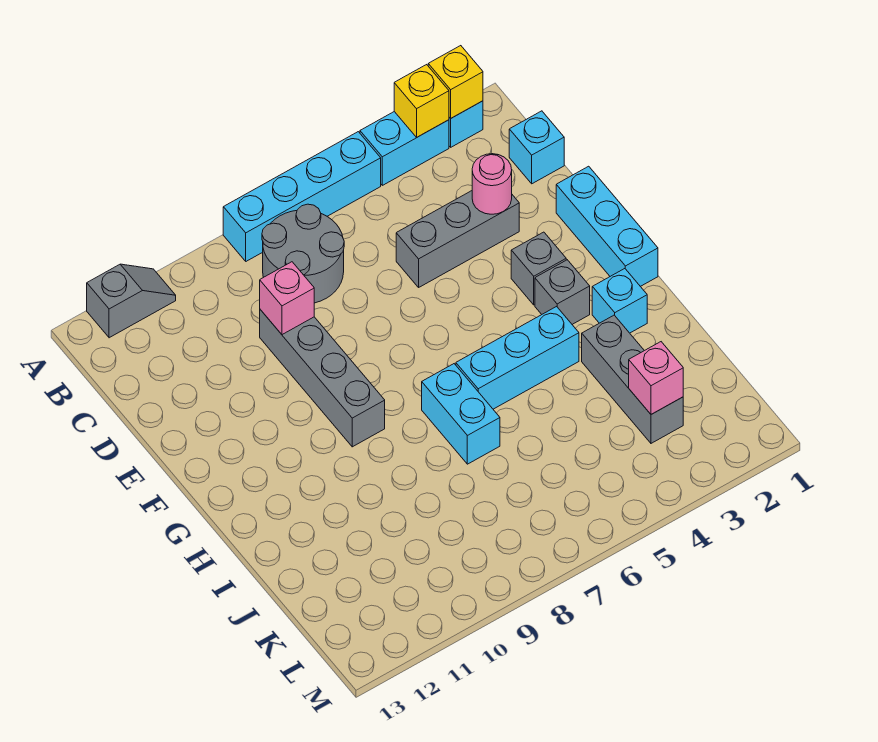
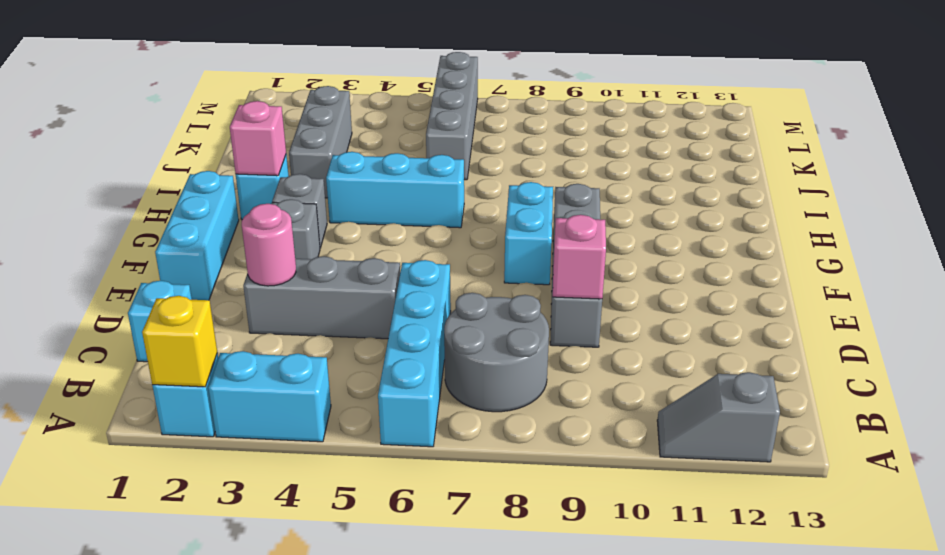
yellow brick A3 level 2 -> none
cyan brick A5:A8 level 1 -> cyan brick A6:D6 level 1
cyan brick H7:I7 level 1 -> cyan brick F8:G8 level 1
none -> grey brick J6:M6 level 1
pink brick K3 level 2 -> pink brick H2 level 2

